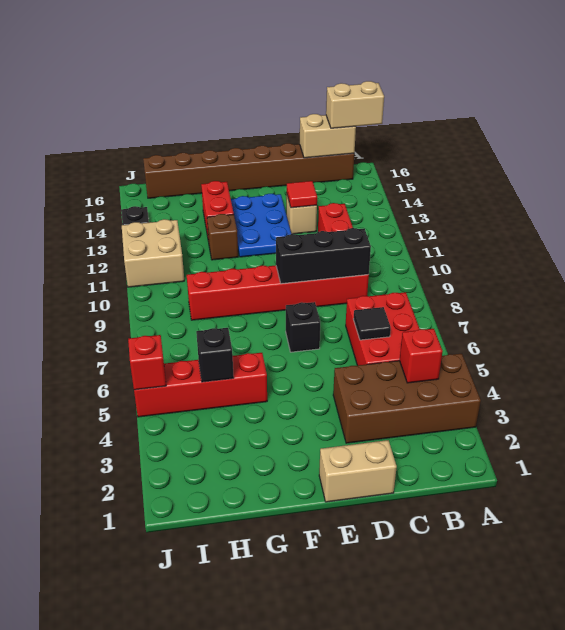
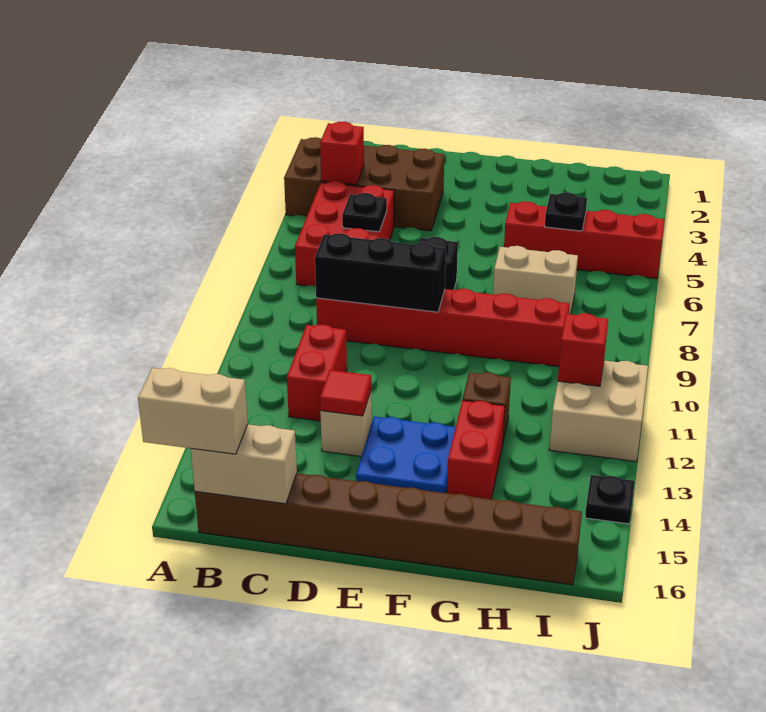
black tile C6 level 2 -> black plate C6 level 2
tan brick D1:E1 level 1 -> tan brick G7:H7 level 1
blue plate E12:F14 level 1 -> blue plate E13:F14 level 1
black brick H5 level 2 -> black plate H5 level 2
red brick J5 level 2 -> red brick I11 level 2

